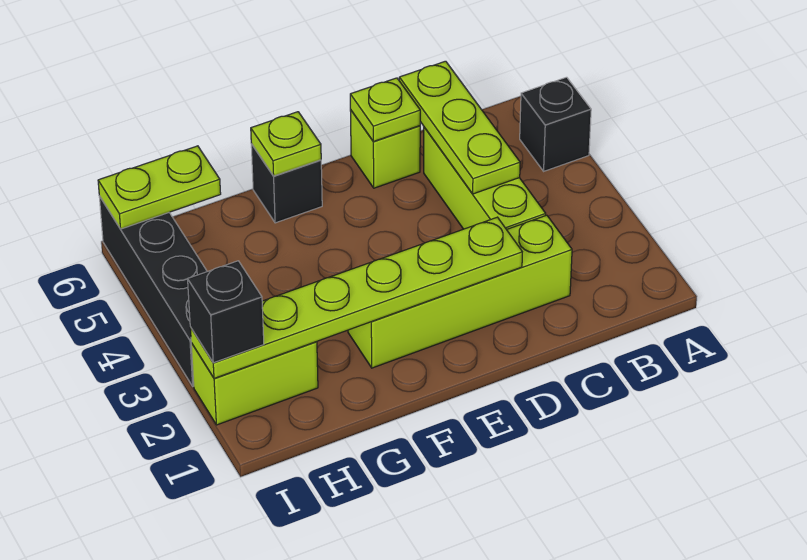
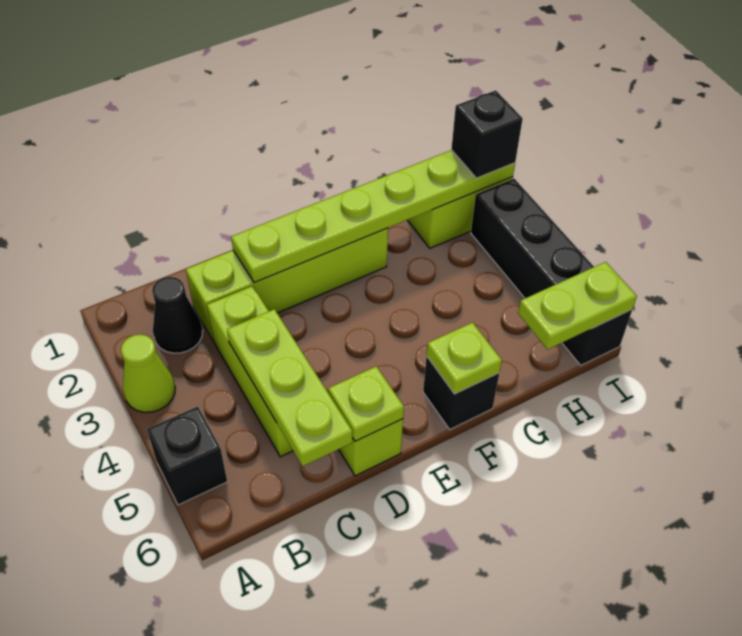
none -> lime cone A3 level 1
none -> black cone B2 level 1

